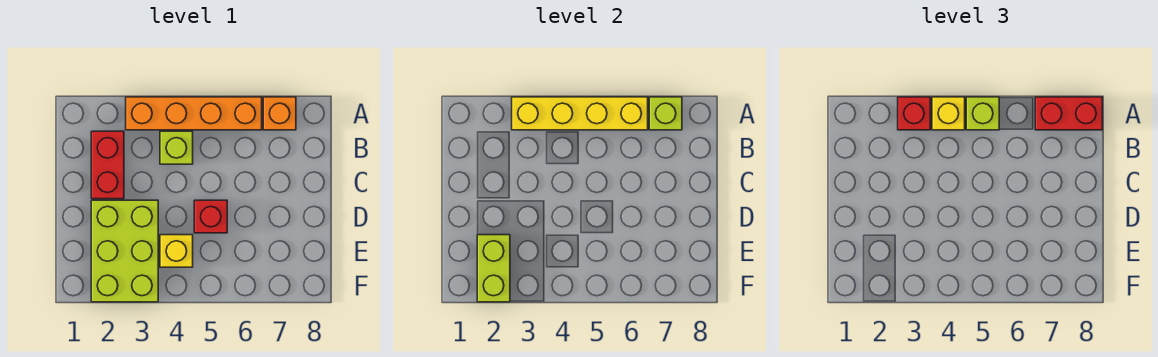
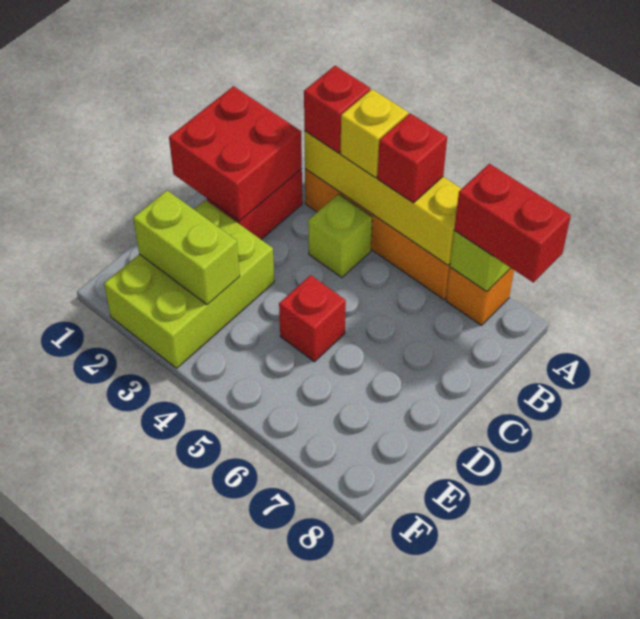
lime brick A5 level 3 -> red brick A5 level 3
none -> red brick B1:C2 level 2
lime brick E2:F2 level 2 -> lime brick E2:E3 level 2
yellow brick E4 level 1 -> none

